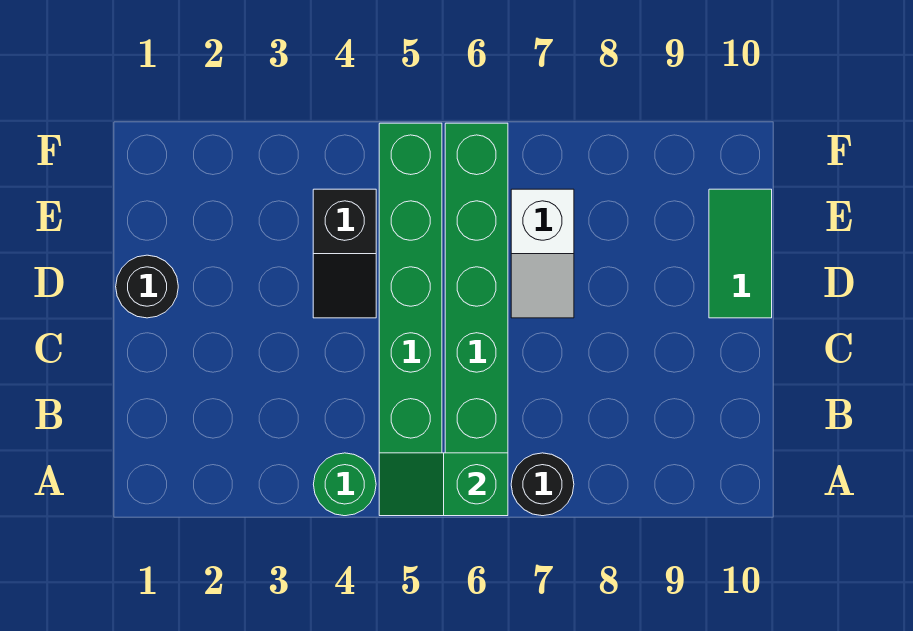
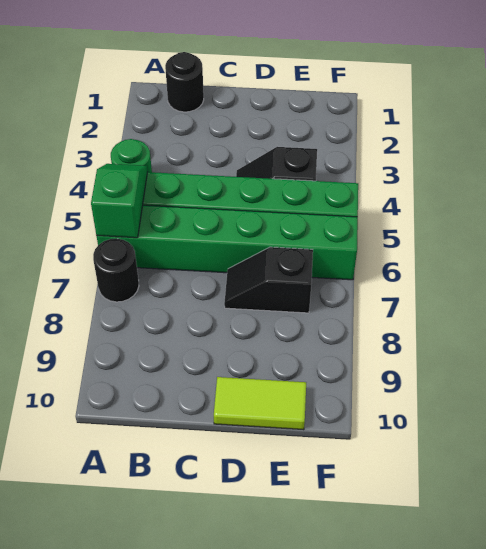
black round brick D1 level 1 -> black round brick B1 level 1
white slope D7:E7 level 1 top E -> black slope D7:E7 level 1 top E
green tile D10:E10 level 1 -> lime tile D10:E10 level 1

